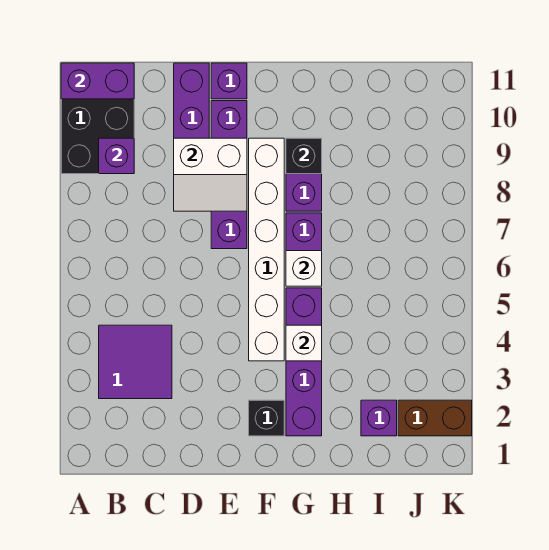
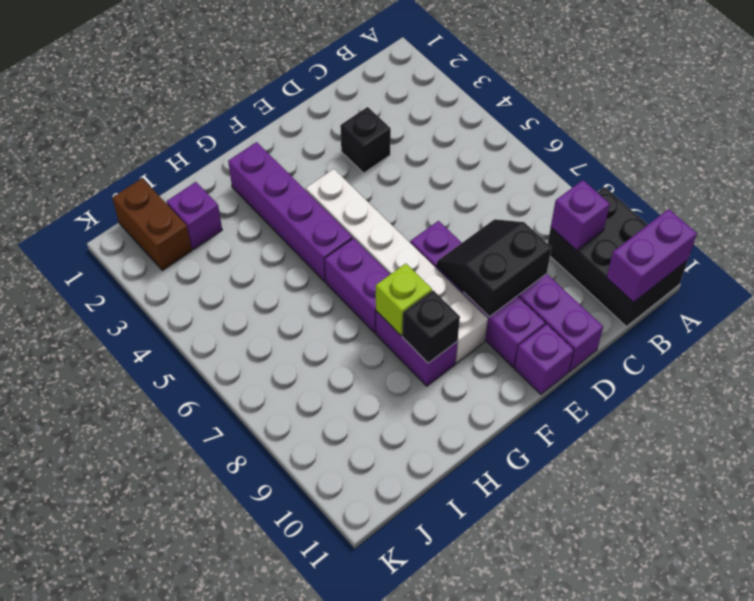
purple tile B3:C4 level 1 -> none
white slope D8:E9 level 2 top 9 -> black slope D8:E9 level 2 top 9
black brick F2 level 1 -> black brick D3 level 1
white brick G4 level 2 -> none
white brick G6 level 2 -> none
none -> lime brick G8 level 2
brown brick J2:K2 level 1 -> brown brick J1:J2 level 1

